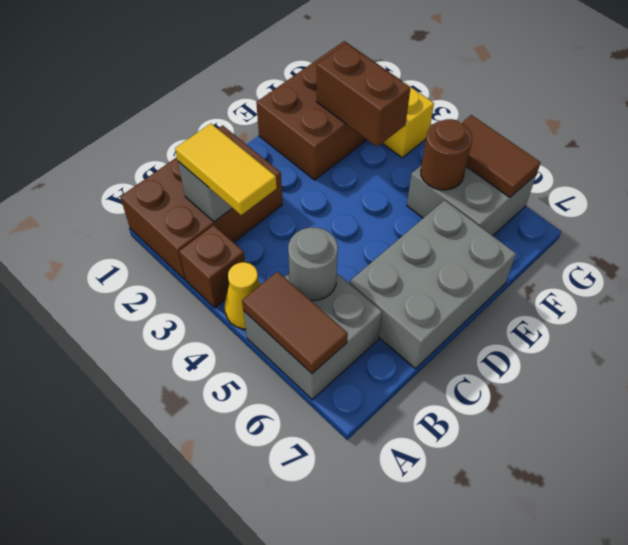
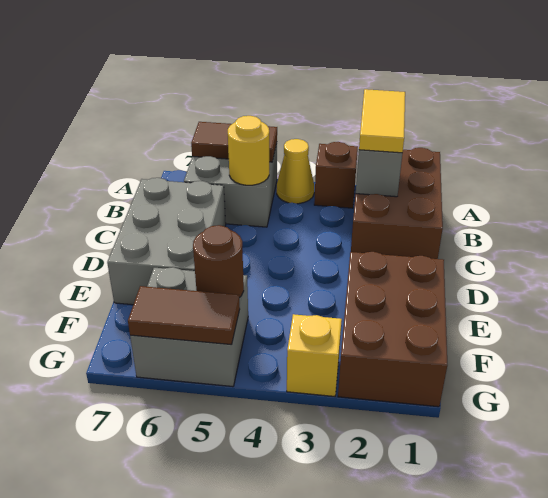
yellow tile B2:B3 level 3 -> yellow tile A2:B2 level 3
grey round brick B5 level 2 -> yellow round brick B5 level 2
brown brick F2:F3 level 2 -> none

